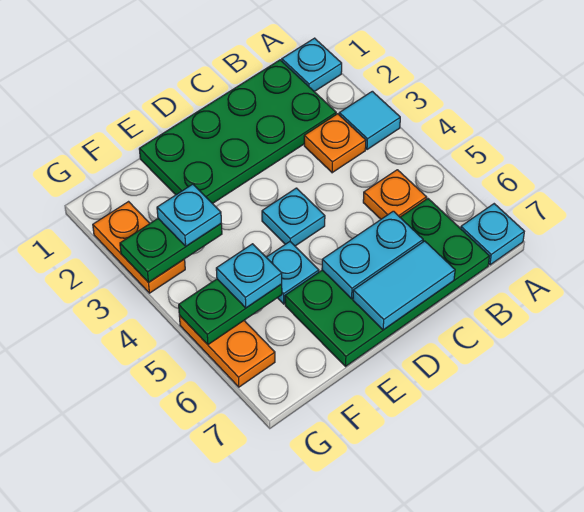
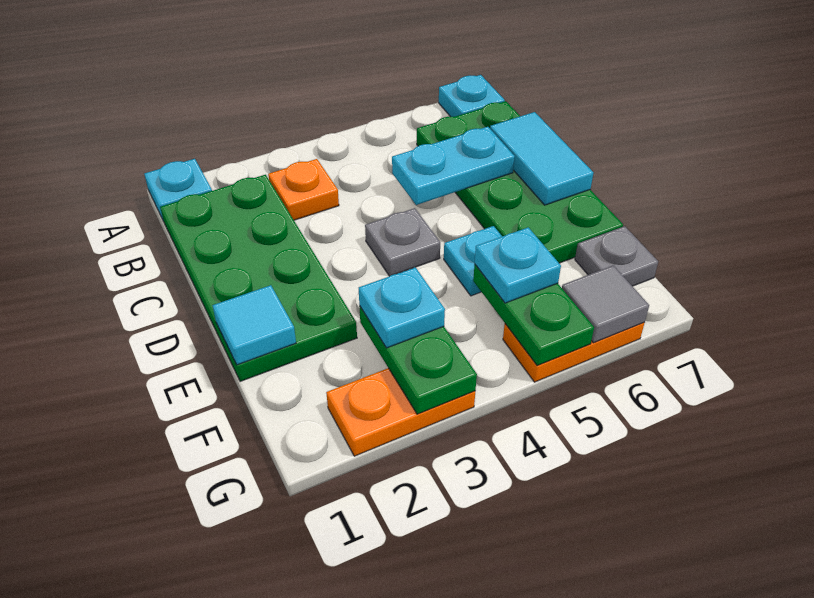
cyan tile A3 level 1 -> cyan tile E1 level 2
orange plate B5 level 1 -> none
cyan plate C6:D6 level 2 -> cyan plate C5:C6 level 2
cyan plate D4 level 1 -> grey plate D4 level 1
none -> grey plate F7 level 1
none -> grey tile G6 level 2

